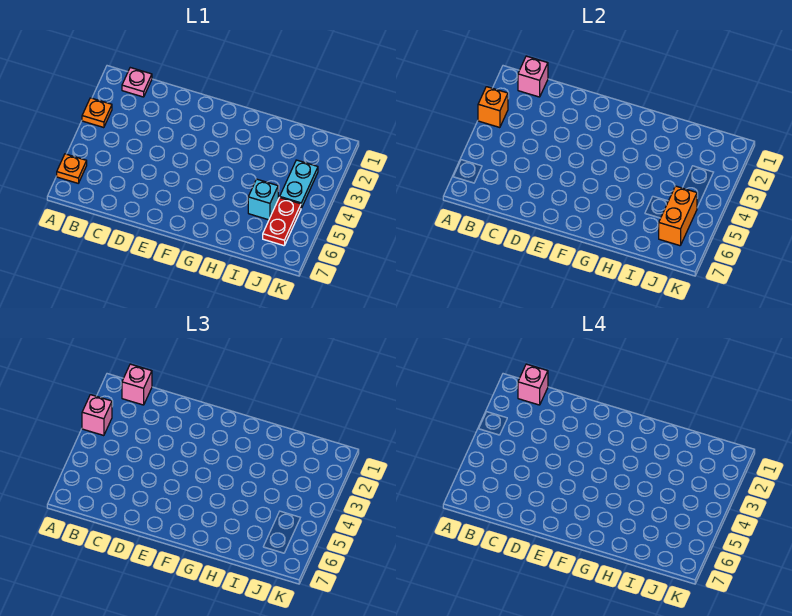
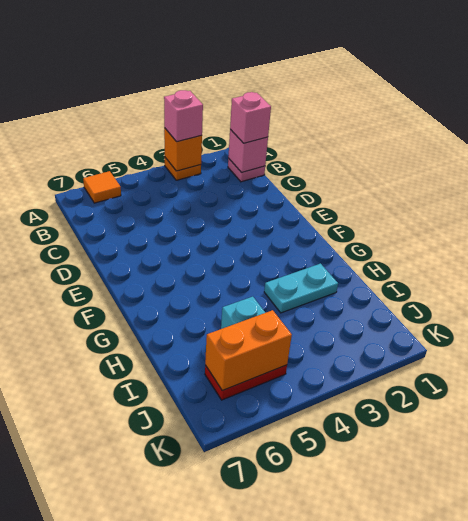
orange plate A6 level 1 -> orange tile A6 level 1
pink brick B1 level 4 -> none
cyan plate J3:J4 level 1 -> cyan plate H2:H3 level 1

